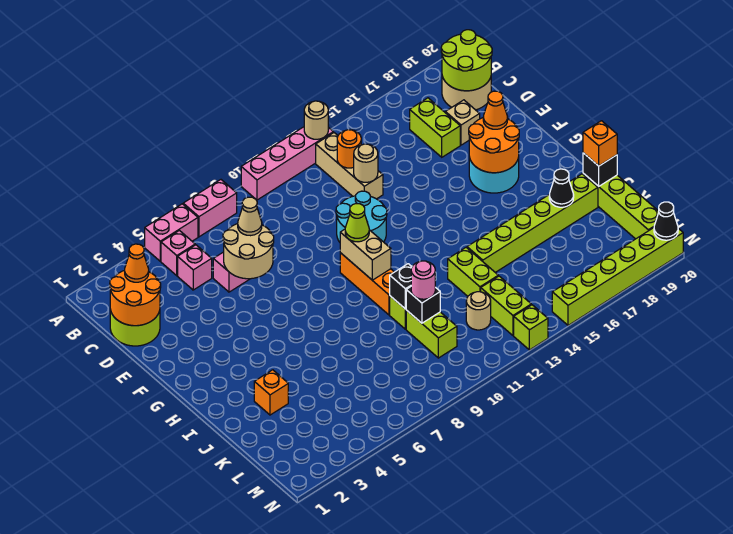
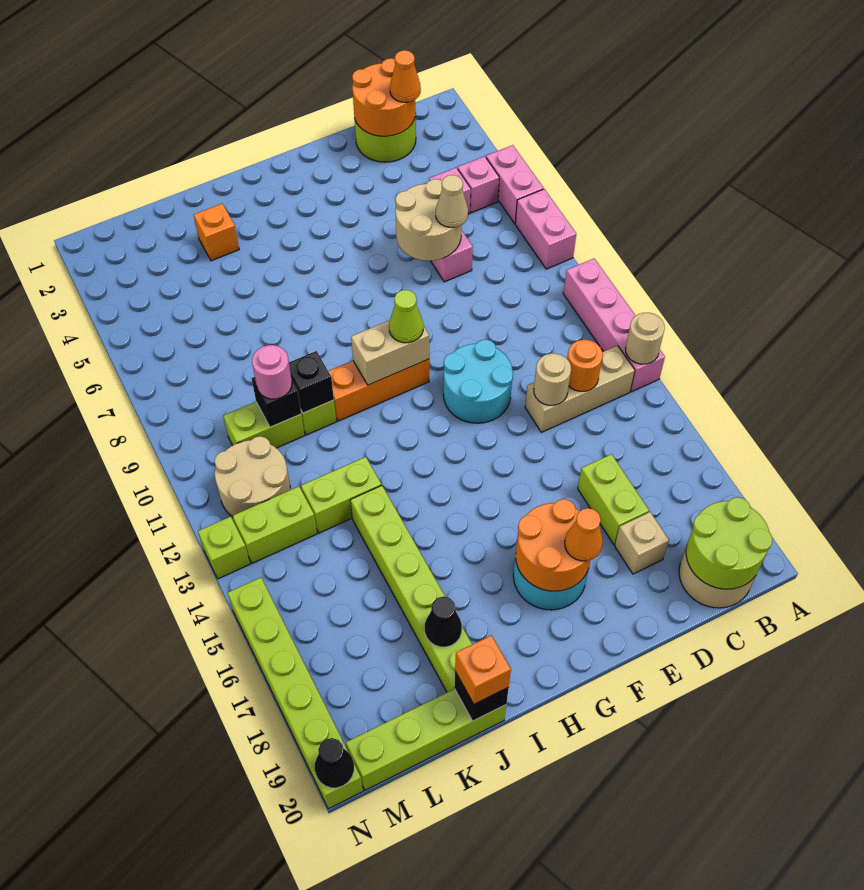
lime brick C17:D17 level 1 -> lime brick D16:D17 level 1
tan round brick L12 level 1 -> tan round brick L11:M12 level 1

